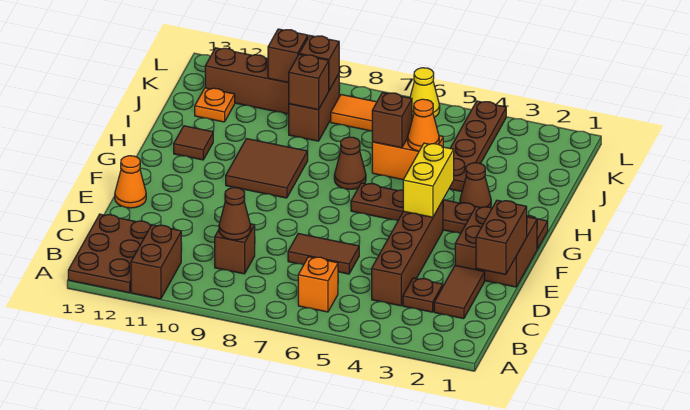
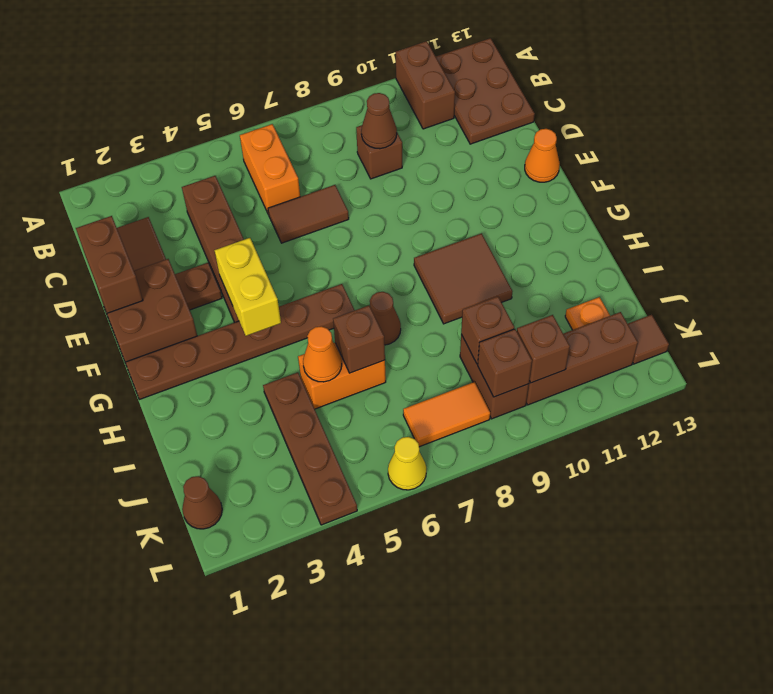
orange brick B6 level 1 -> orange brick B6:C6 level 1
brown plate C3 level 1 -> brown plate E3 level 1
brown cone H3 level 1 -> brown cone K1 level 1
brown tile H12 level 1 -> brown tile K13 level 1

